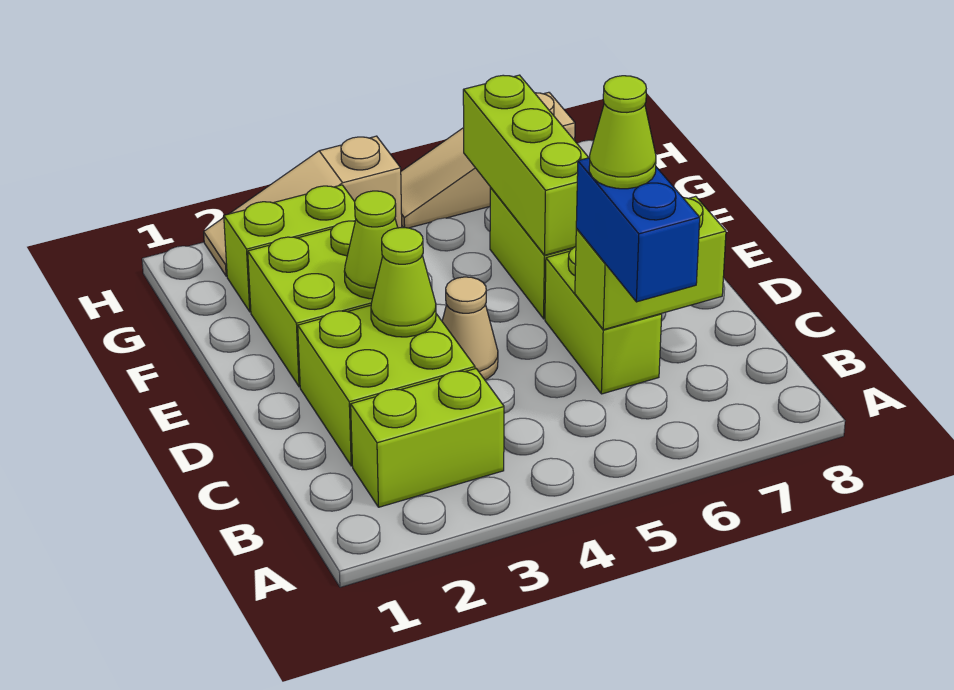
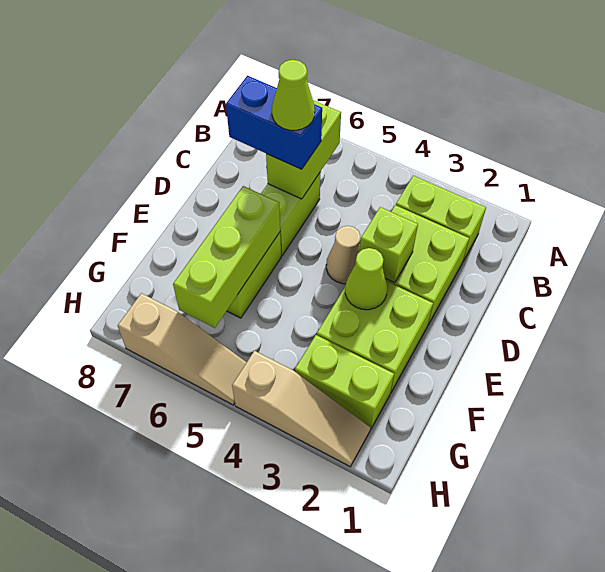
blue brick B6:C6 level 3 -> blue brick C6:C7 level 3
lime brick C6:C7 level 2 -> lime brick B6:C6 level 2
lime cone D3 level 2 -> lime brick D3 level 2

